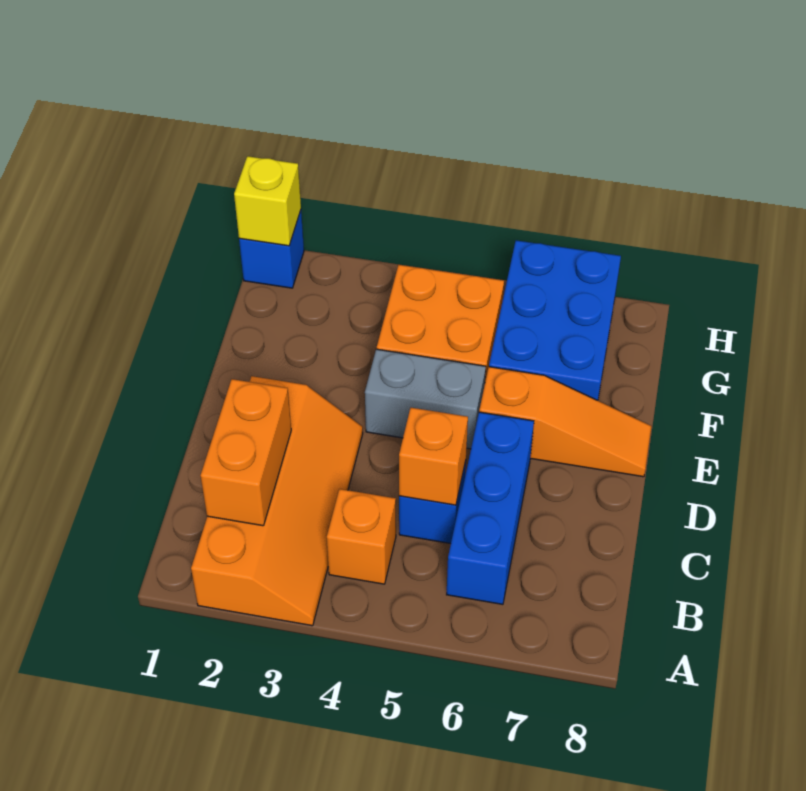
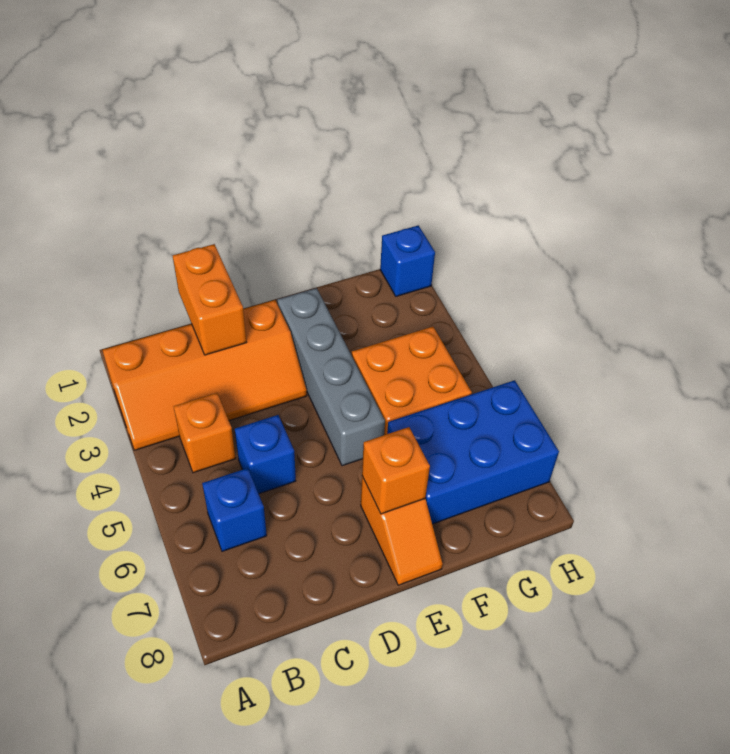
orange brick B2:C2 level 2 -> orange brick C1:C2 level 2
blue brick B6:D6 level 1 -> blue brick B6 level 1
orange brick C5 level 2 -> orange brick E7 level 2
grey brick E4:E5 level 1 -> grey brick E2:E5 level 1
orange slope E6:E8 level 1 top 6 -> orange slope E7:E8 level 1 top 7
yellow brick H1 level 2 -> none

